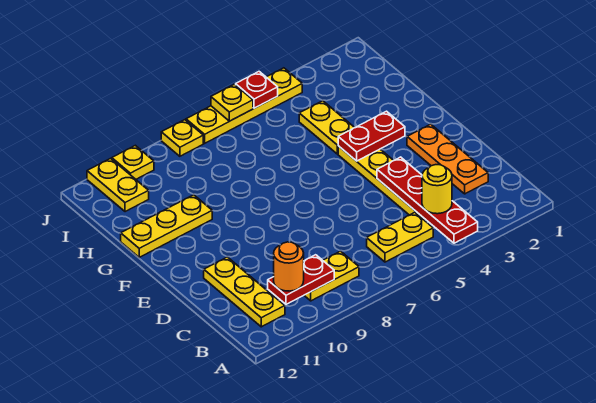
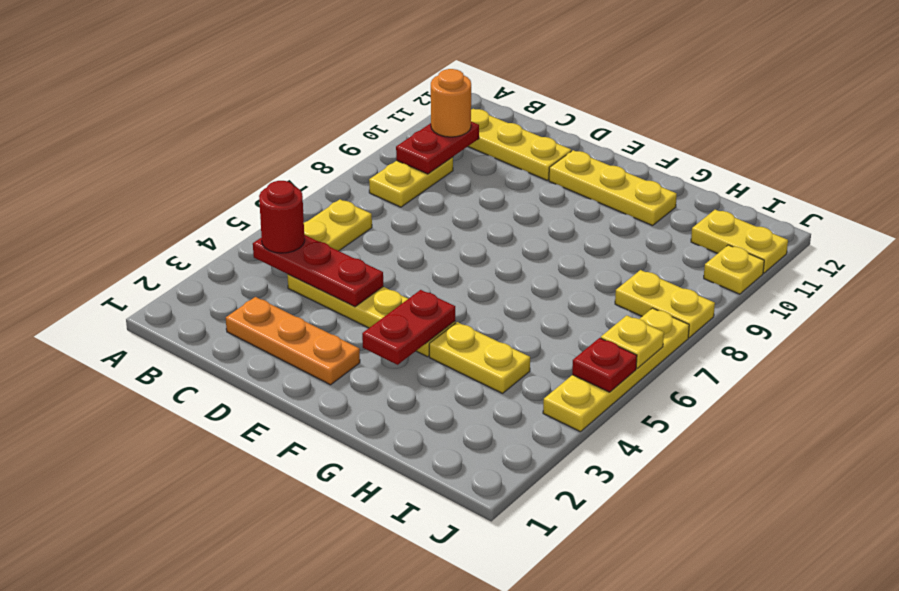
red plate A4:D4 level 2 -> red plate B4:D4 level 2
yellow round brick B4 level 3 -> red round brick B4 level 3
yellow plate G10:G12 level 1 -> yellow plate E11:G11 level 1
yellow plate J8 level 1 -> yellow plate I8:J8 level 1

